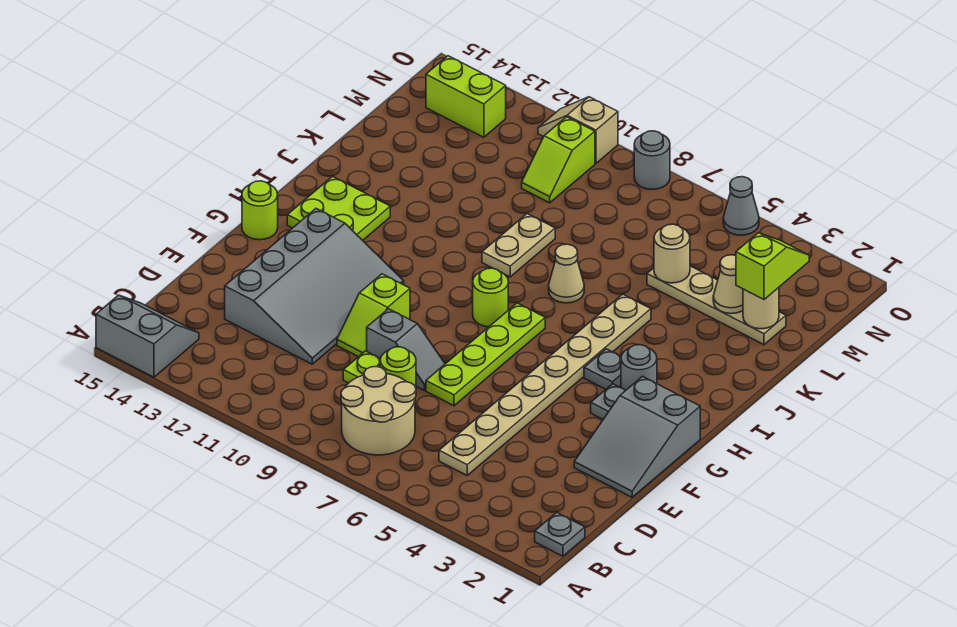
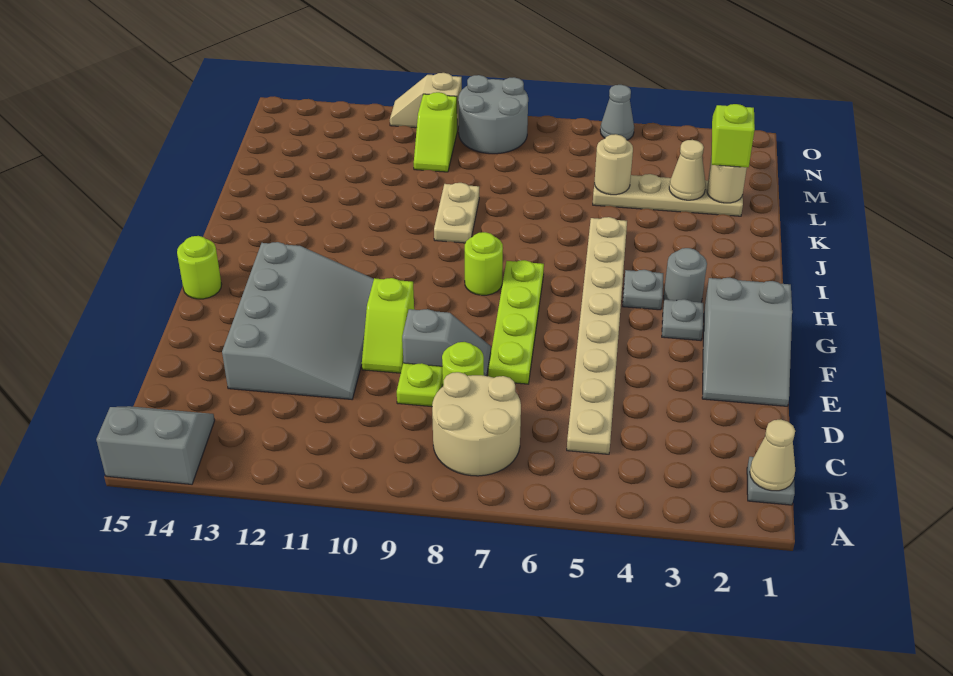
lime plate H13:I14 level 1 -> none
tan cone J7 level 1 -> tan cone B1 level 2
lime brick N13:N14 level 1 -> none
grey round brick O8 level 1 -> grey round brick N8:O9 level 1

